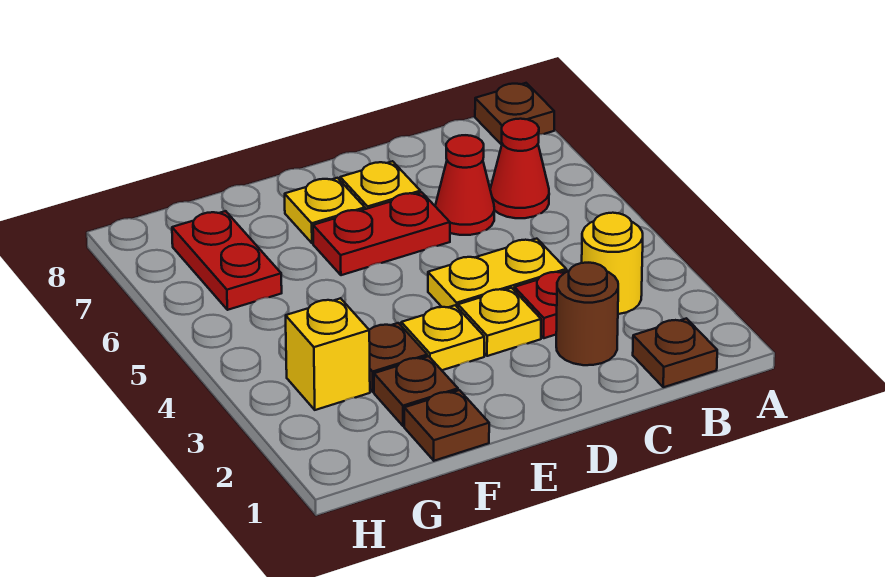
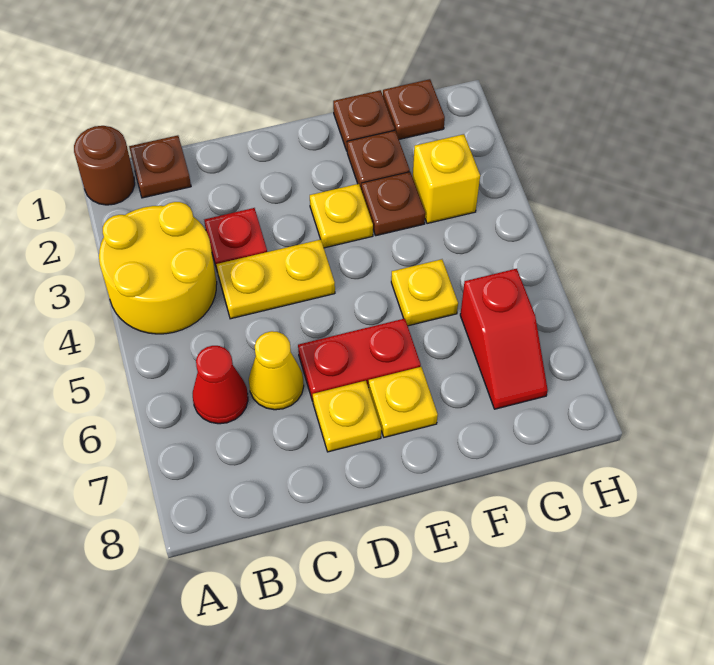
brown plate A8 level 1 -> brown plate G1 level 1
yellow round brick B3 level 1 -> yellow round brick A3:B4 level 1
brown round brick C2 level 1 -> brown round brick A1 level 1
red cone C6 level 1 -> yellow cone C6 level 1
yellow plate D3 level 1 -> yellow plate F5 level 1
red plate G6:G7 level 1 -> red slope G6:G7 level 1 top 6

